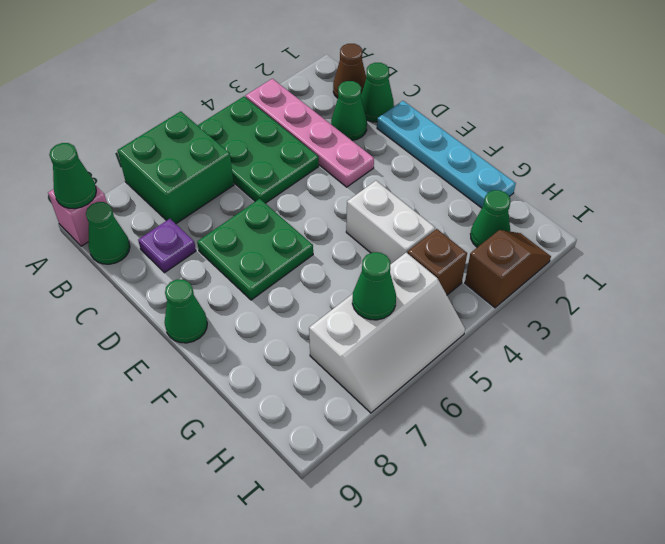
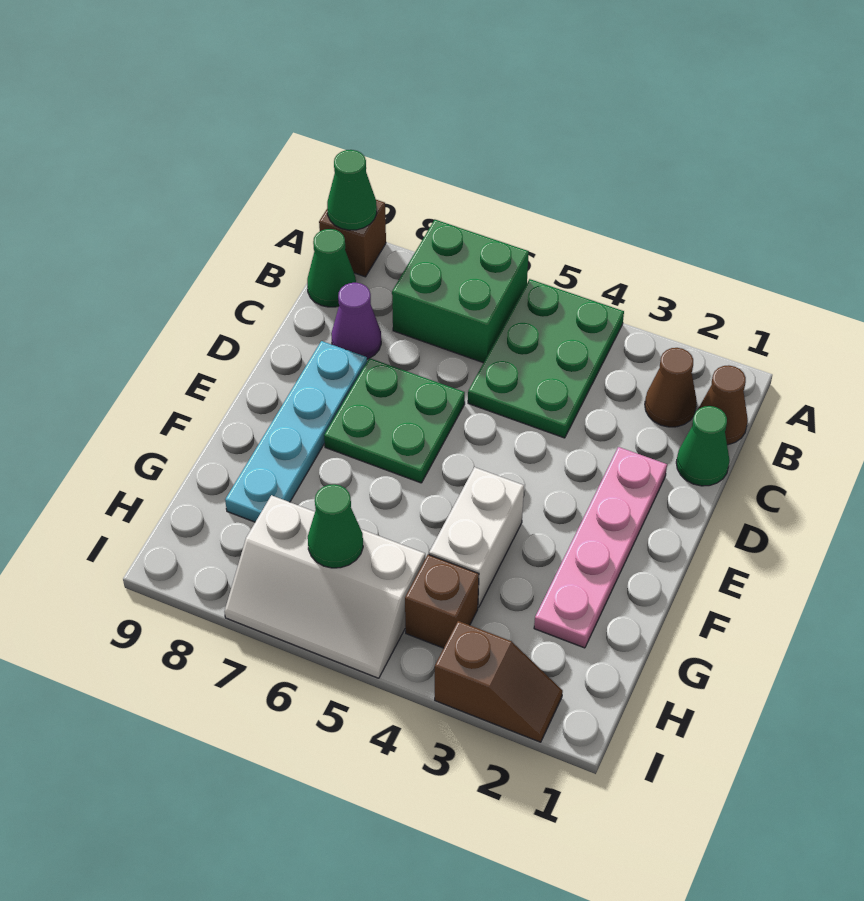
pink plate A3:D3 level 1 -> pink plate D2:G2 level 1
pink brick A9 level 1 -> brown brick A9 level 1
none -> brown cone B2 level 1
green cone C2 level 1 -> none
purple plate C8 level 1 -> purple cone C8 level 1
cyan plate D1:G1 level 1 -> cyan plate D8:G8 level 1
green cone E9 level 1 -> none
green cone H2 level 1 -> none

